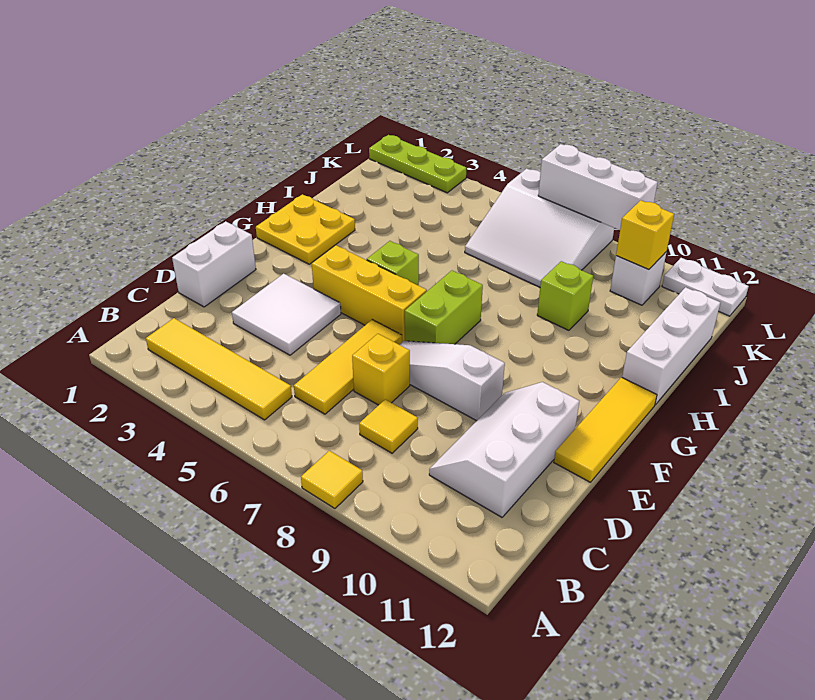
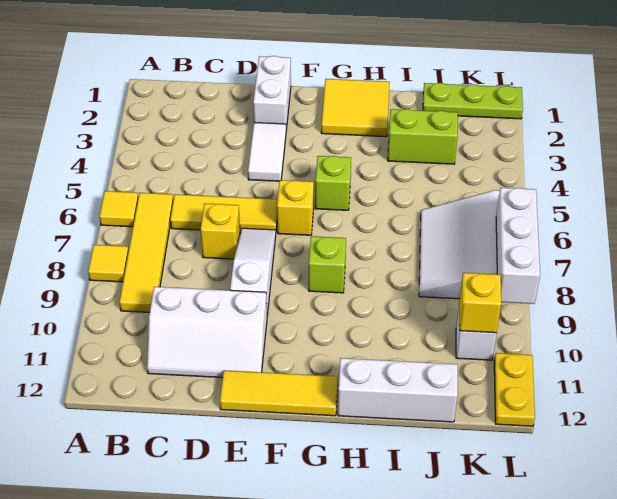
yellow tile B2:B5 level 1 -> yellow tile B6:B9 level 1
yellow tile C8 level 1 -> yellow tile A6 level 1
white slope C10:E11 level 1 top 11 -> white slope C10:E11 level 1 top 10
white brick D1:E1 level 1 -> white brick E1:E2 level 1
white tile D3:E4 level 1 -> white tile E3:E4 level 1
yellow brick F4:F6 level 1 -> yellow brick F6 level 1
lime brick F7:G7 level 1 -> lime brick I3:J3 level 1
yellow plate G1:H2 level 1 -> yellow tile G1:H2 level 1
lime brick I9 level 1 -> lime brick G8 level 1
lime plate L1:L3 level 1 -> lime plate J1:L1 level 1
white plate L11:L12 level 1 -> yellow plate L11:L12 level 1

